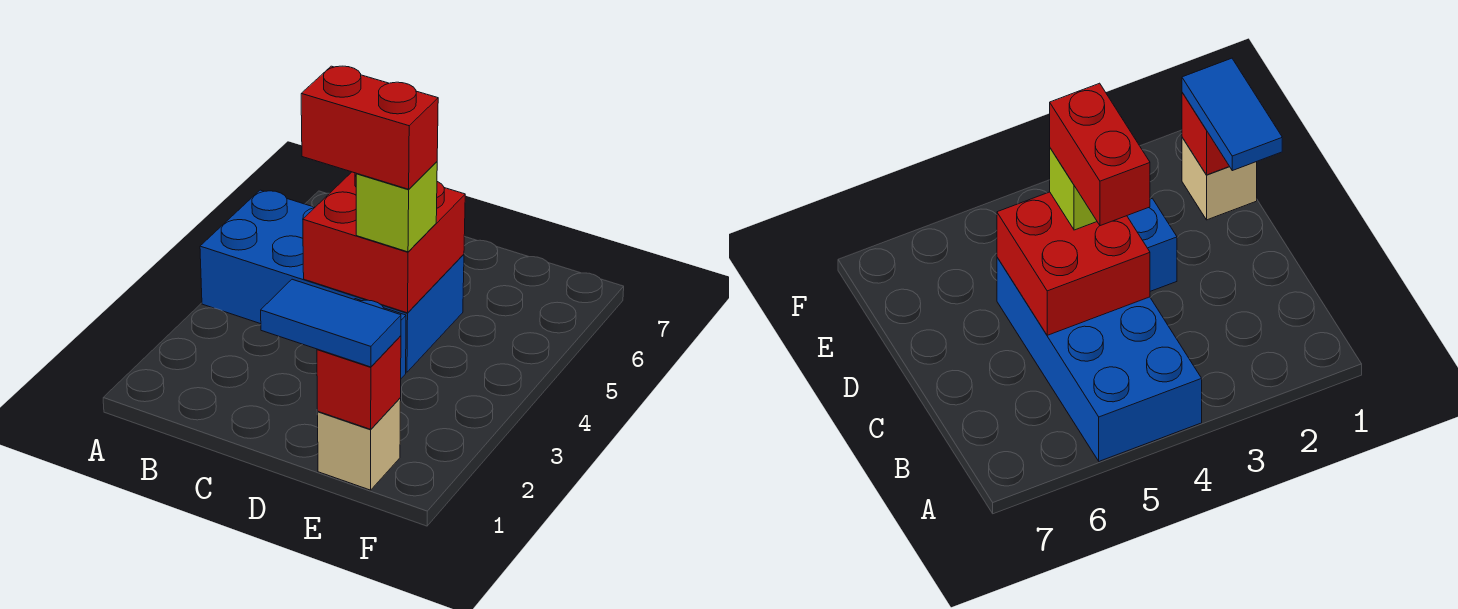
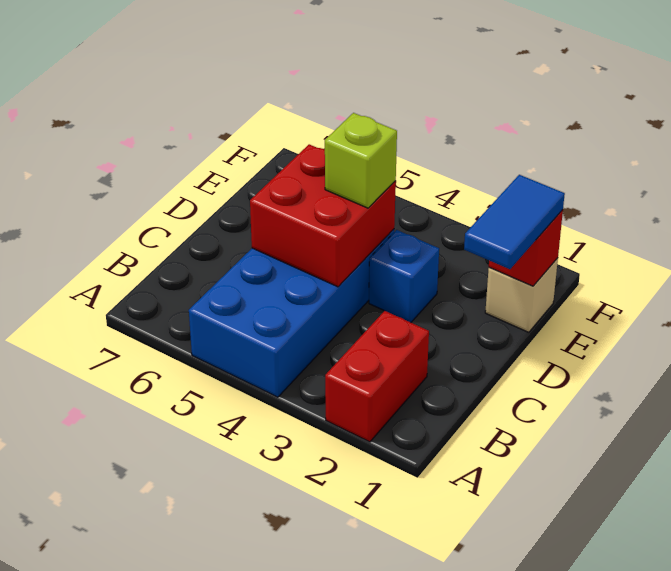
red brick C4:D4 level 4 -> red brick A2:B2 level 1

